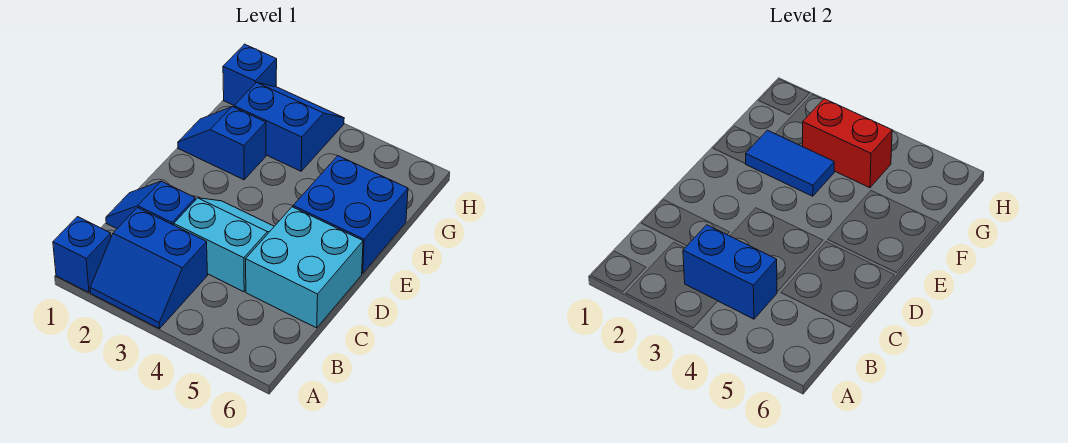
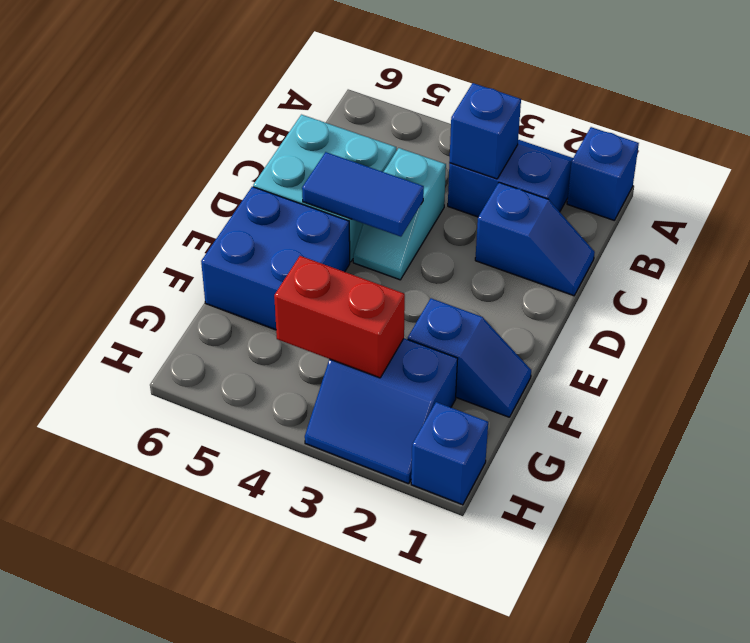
blue brick B3:B4 level 2 -> blue brick B3 level 2
cyan slope C3:D4 level 1 top C -> cyan slope C4:D4 level 1 top C
blue tile F2:F3 level 2 -> blue tile D4:D5 level 2

